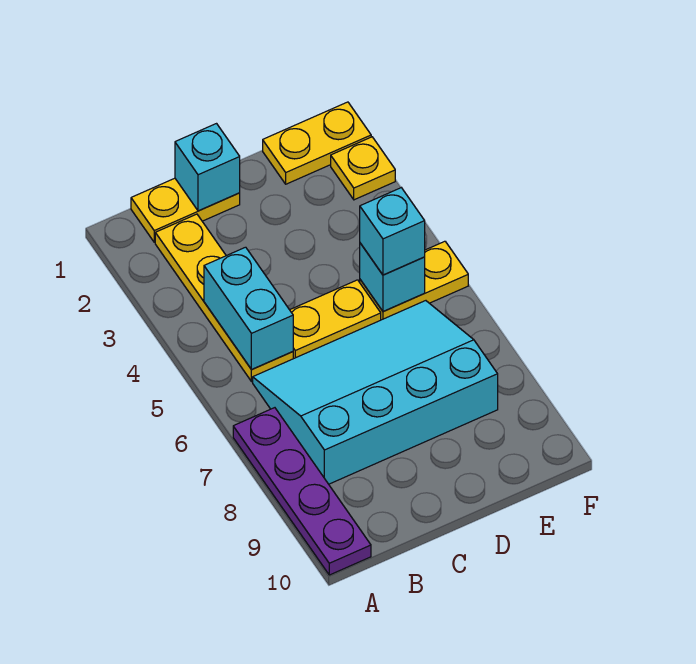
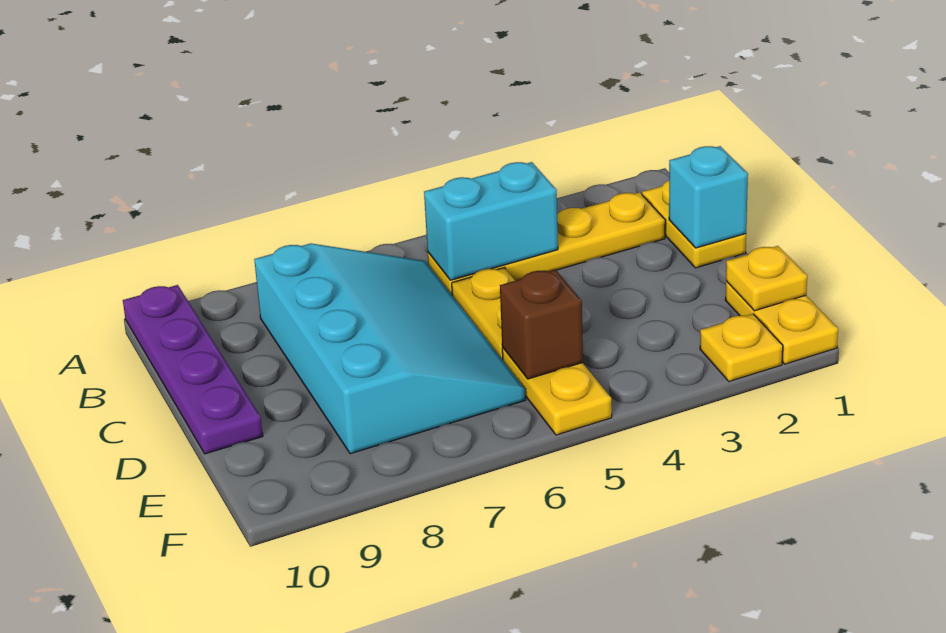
purple plate A7:A10 level 1 -> purple plate A10:D10 level 1
none -> yellow plate E1 level 2
cyan brick E5 level 2 -> brown brick E5 level 2
cyan brick E5 level 3 -> none

